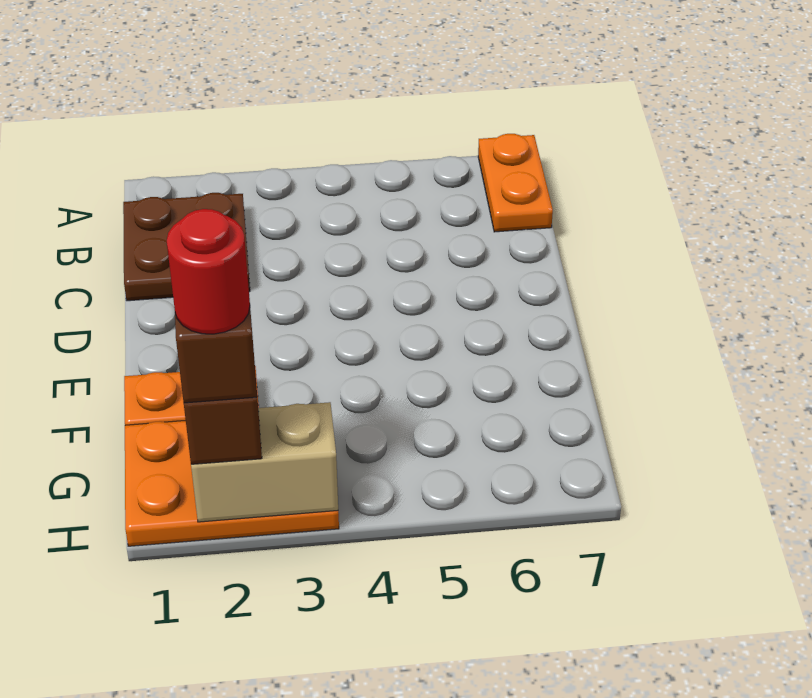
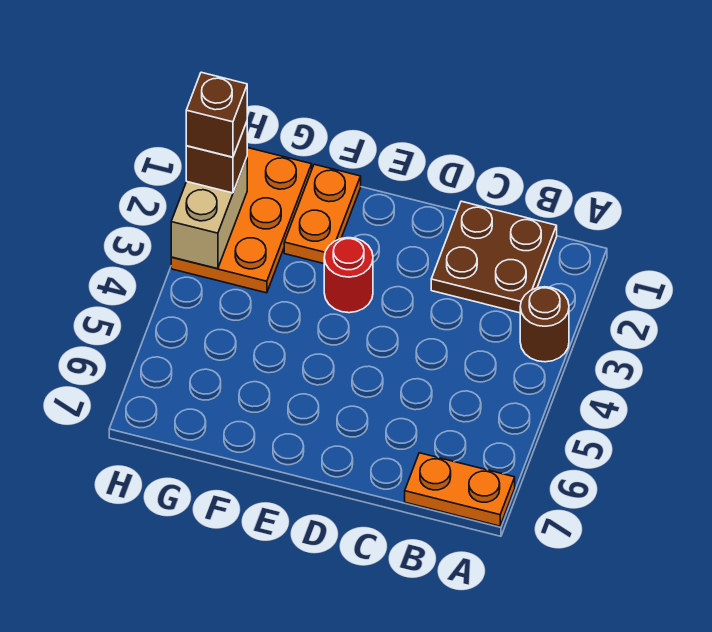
none -> brown round brick A3 level 1
red round brick H2 level 5 -> red round brick E3 level 1

